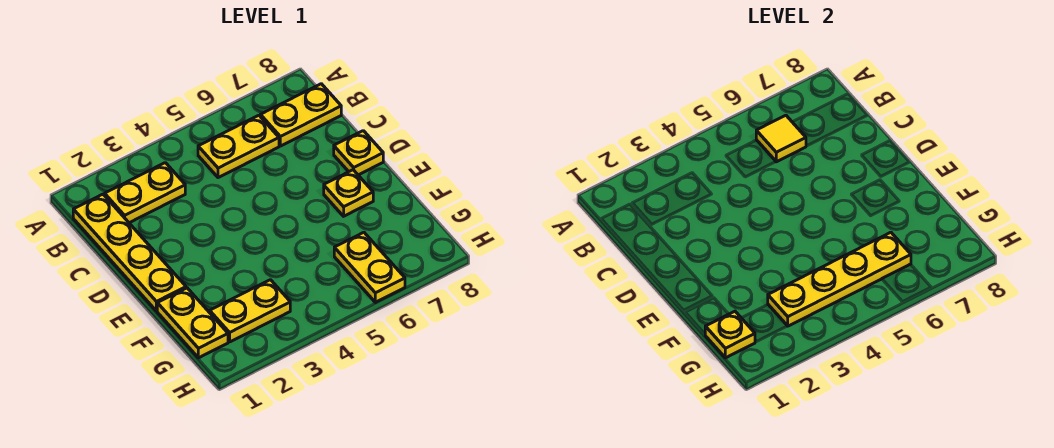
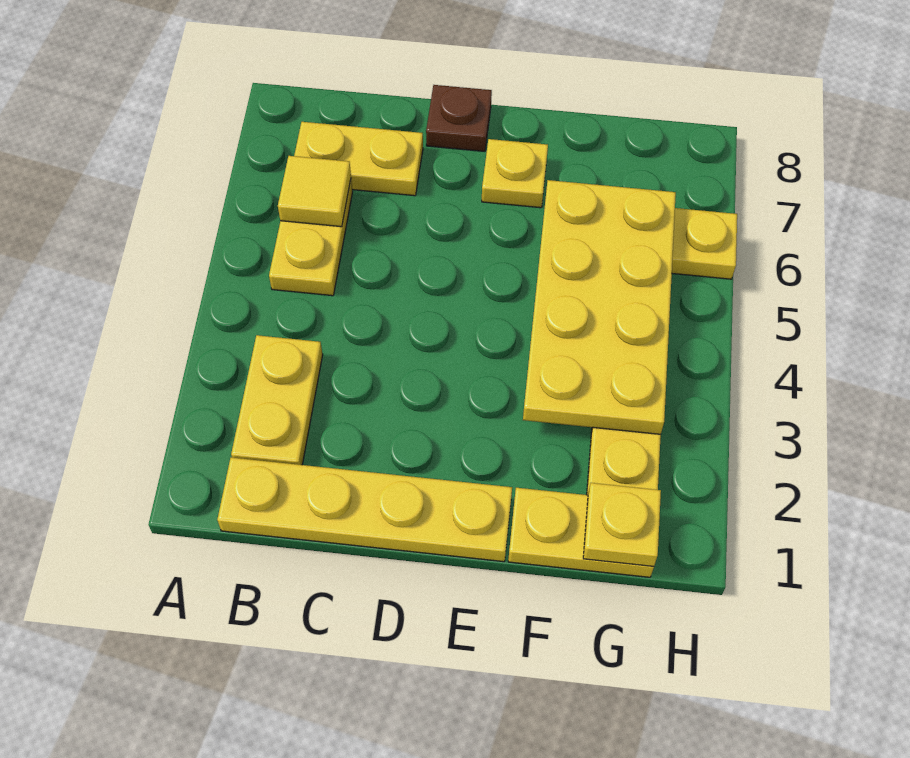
yellow plate B7:B8 level 1 -> yellow plate B7:C7 level 1
yellow plate D8 level 1 -> brown plate D8 level 1
yellow plate G3:G6 level 2 -> yellow plate F3:G6 level 2

